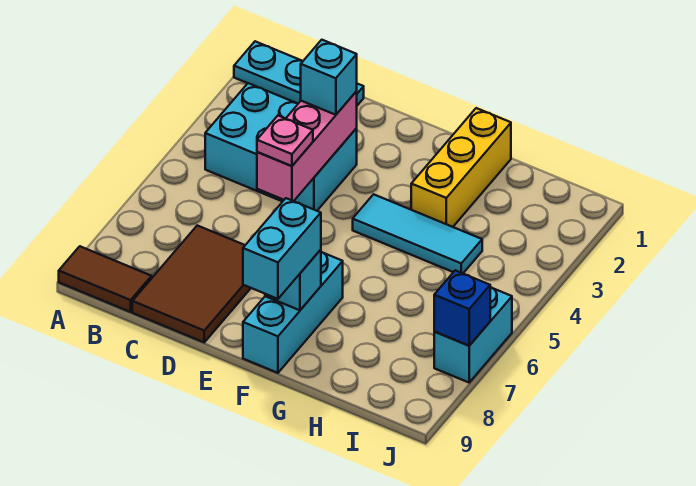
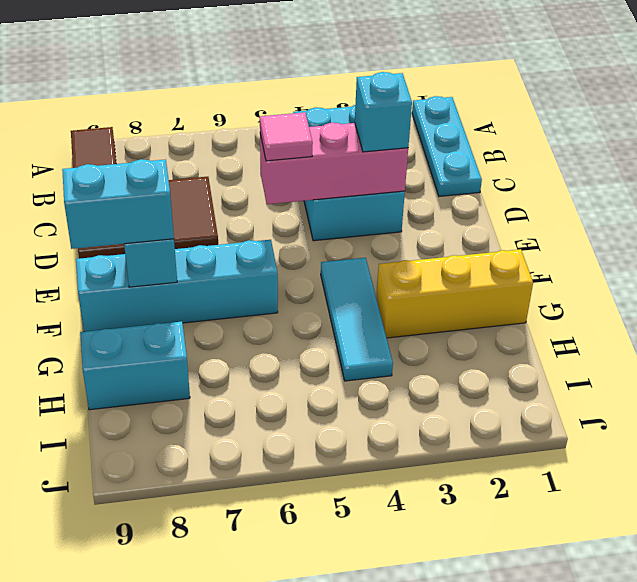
pink plate D5 level 3 -> pink tile D5 level 3
cyan brick F7:F9 level 1 -> cyan brick F6:F9 level 1
cyan brick J6:J7 level 1 -> cyan brick H8:H9 level 1
blue brick J7 level 2 -> none

